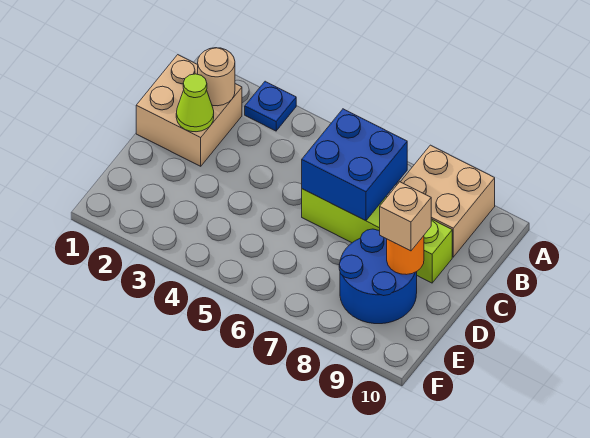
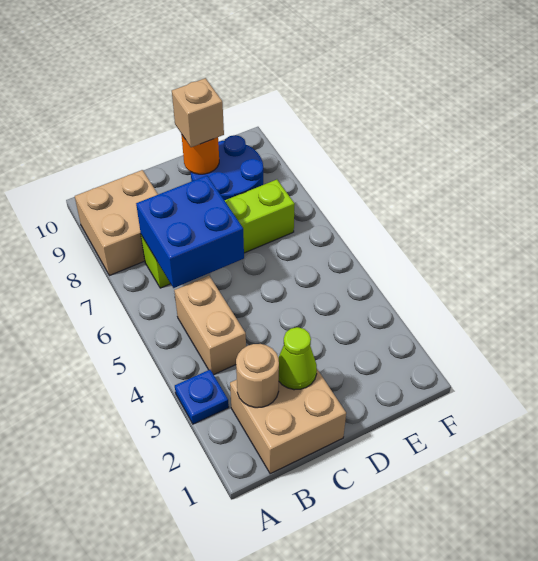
none -> tan brick B4:B5 level 1
lime brick C6:C9 level 1 -> lime brick B7:E7 level 1

